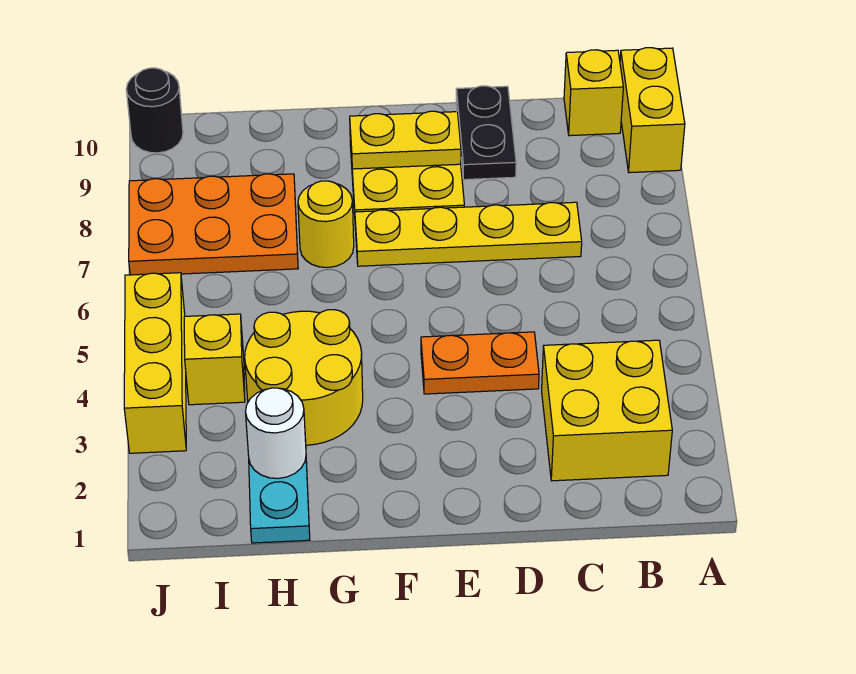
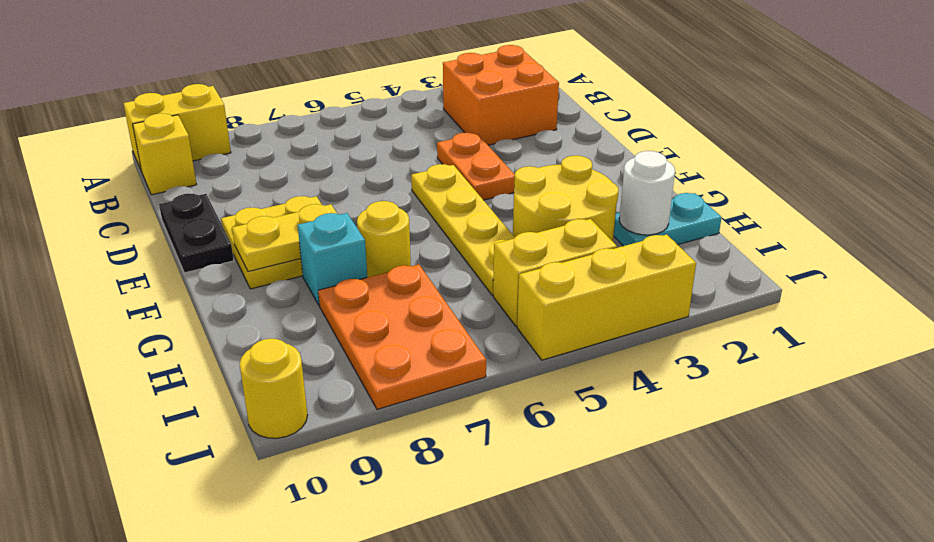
yellow brick B2:C3 level 1 -> orange brick B2:C3 level 1
yellow plate C7:F7 level 1 -> yellow plate E5:H5 level 1
black plate D9:D10 level 1 -> black plate D10:E10 level 1
yellow plate E9:F9 level 2 -> yellow plate F8:F9 level 2
none -> cyan brick G8 level 1
yellow brick I4 level 1 -> yellow brick I4:I5 level 1
black round brick J10 level 1 -> yellow round brick J10 level 1

